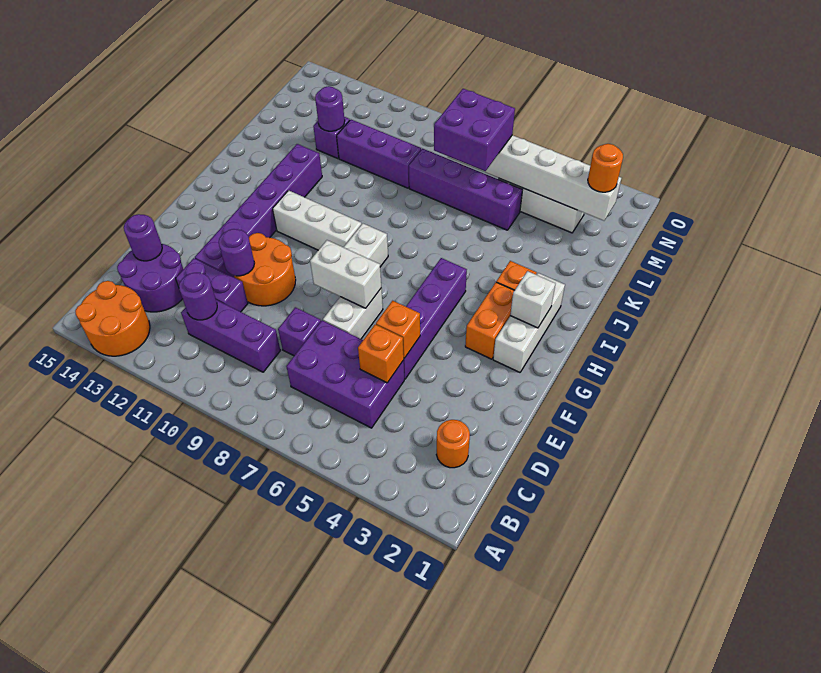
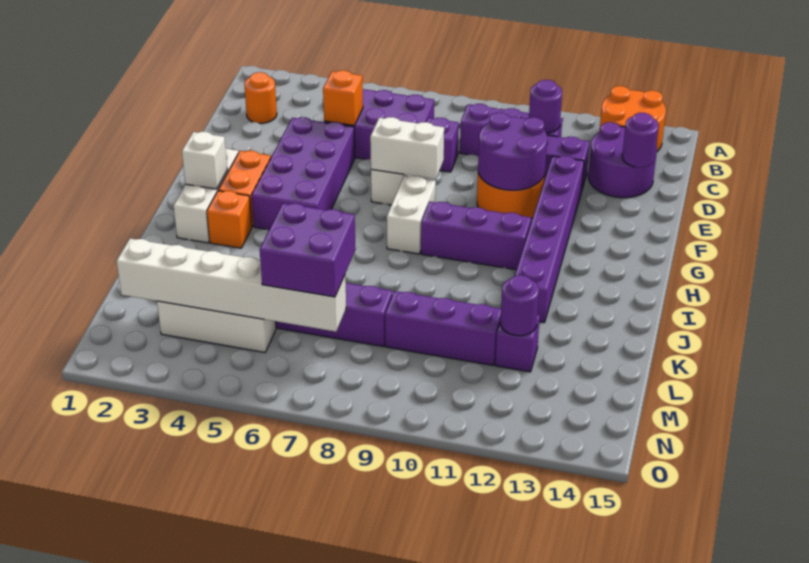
purple brick E5:H5 level 1 -> purple brick E4:H5 level 1
orange brick E5 level 2 -> none
purple round brick E11 level 2 -> purple round brick E10:F11 level 2
white brick H9:H11 level 1 -> purple brick H9:H11 level 1
orange round brick M2 level 3 -> none

